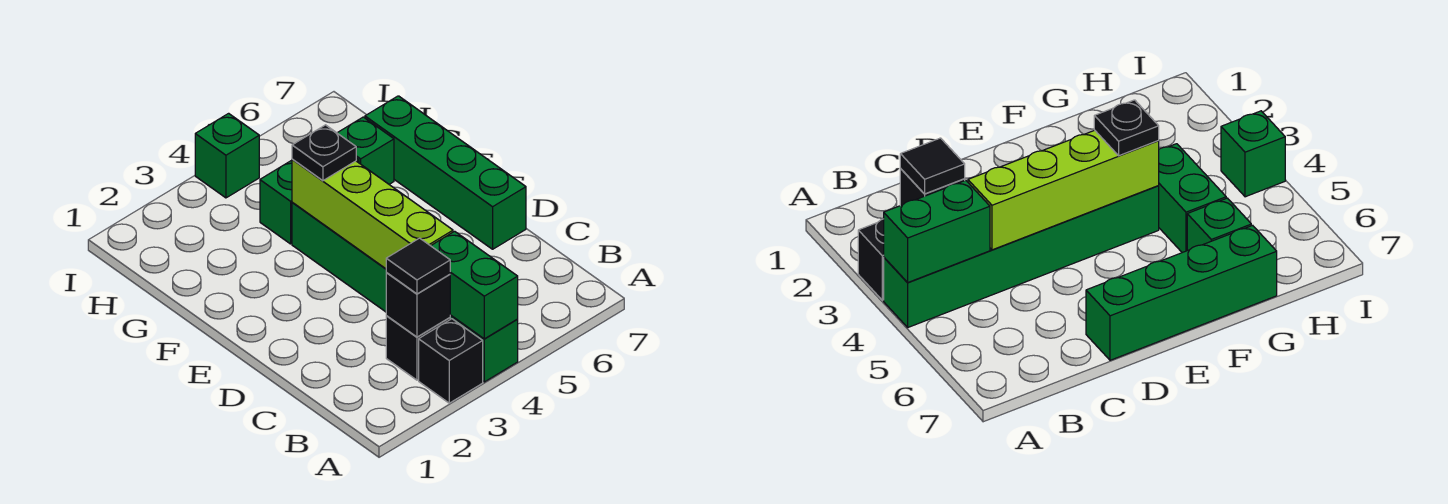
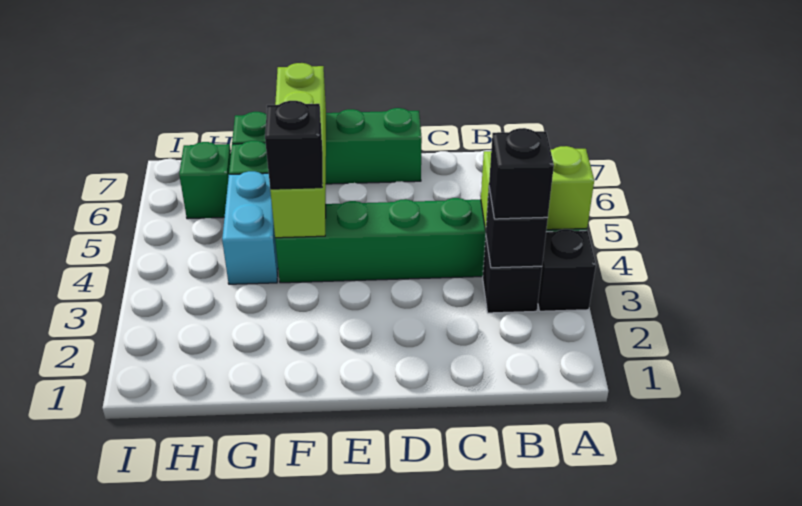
green brick A4:B4 level 2 -> lime brick A4:B4 level 2
black tile B3 level 3 -> black brick B3 level 3
lime brick C4:F4 level 2 -> lime brick F4:F7 level 2
black plate F4 level 3 -> black brick F4 level 3
green brick G4:G5 level 1 -> cyan brick G4:G5 level 1
green brick I4 level 1 -> green brick H6 level 1

